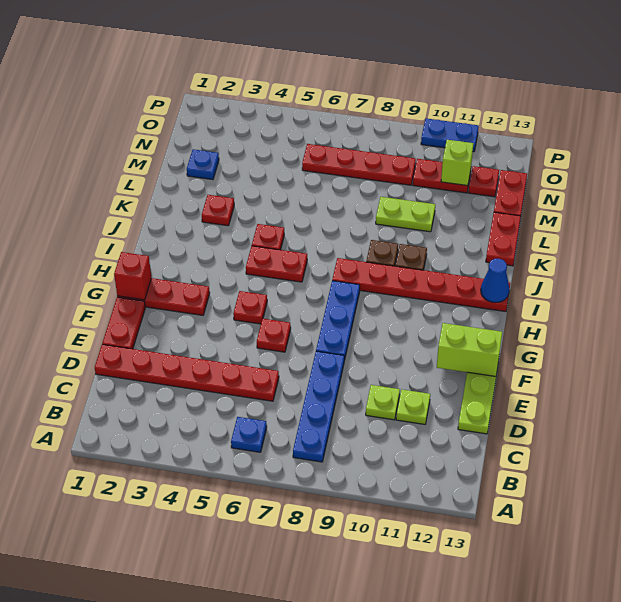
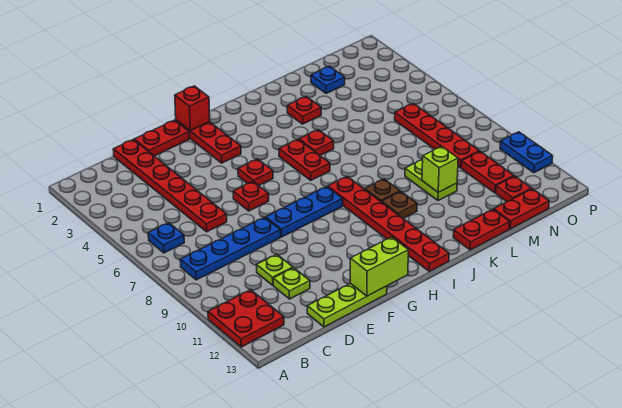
none -> red plate A11:B12 level 1
lime brick F12:F13 level 2 -> lime brick F13:G13 level 2
blue cone I13 level 2 -> none
lime brick N11 level 2 -> lime brick L10 level 2

